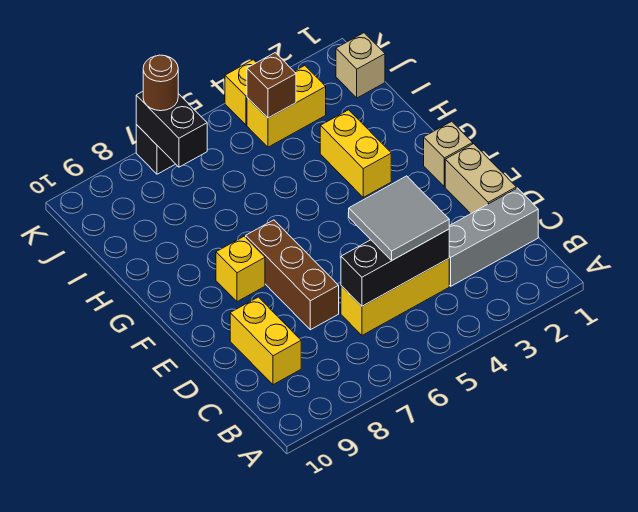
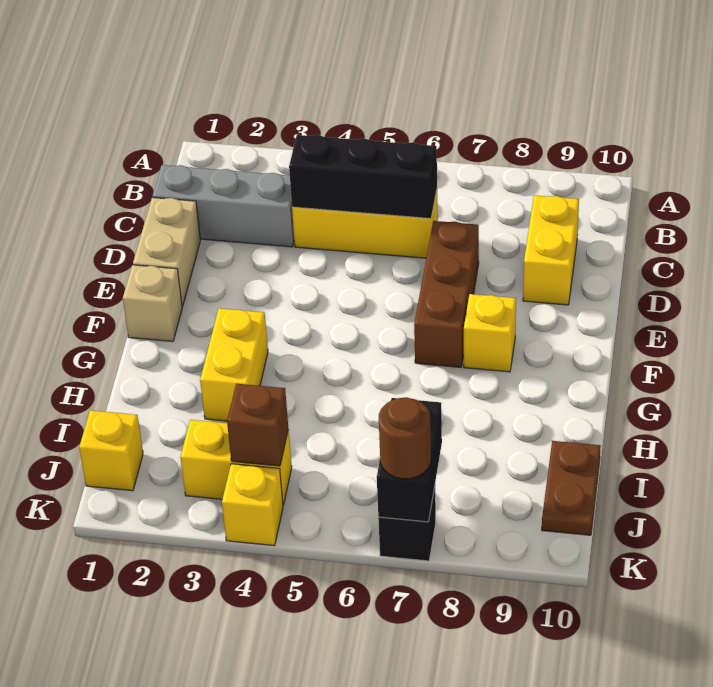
grey tile C4:D5 level 3 -> none
none -> brown plate I10:J10 level 1
tan brick J1 level 1 -> yellow brick J1 level 1

